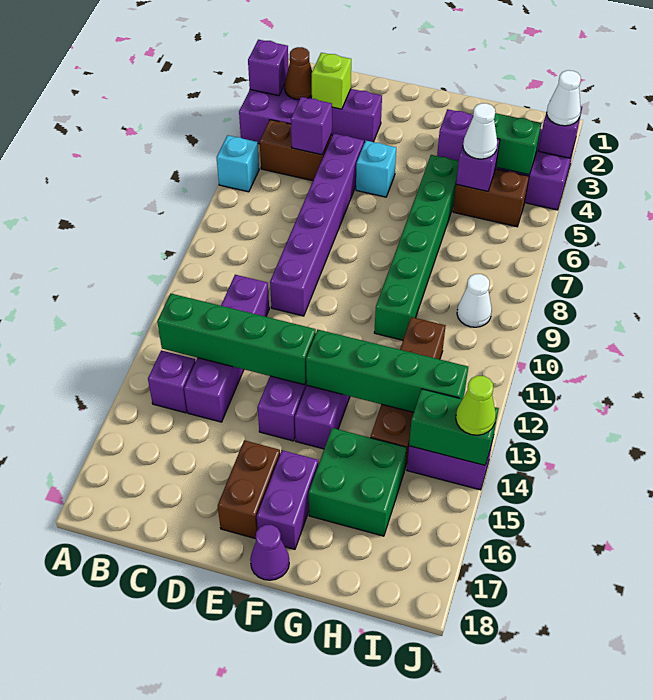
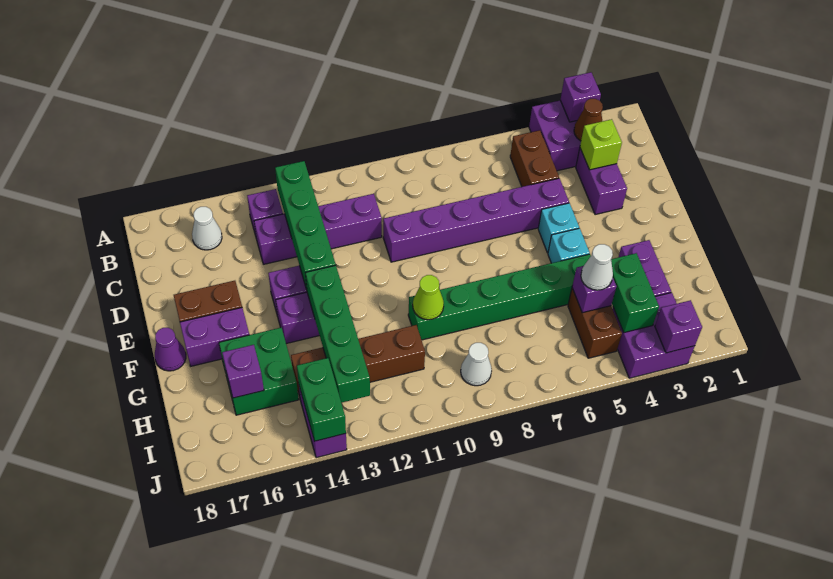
cyan brick A6 level 1 -> cyan brick F5 level 1
purple brick C5 level 2 -> purple brick H16 level 2
white cone J3 level 3 -> white cone B16 level 1
lime cone J14 level 3 -> lime cone G10 level 2

